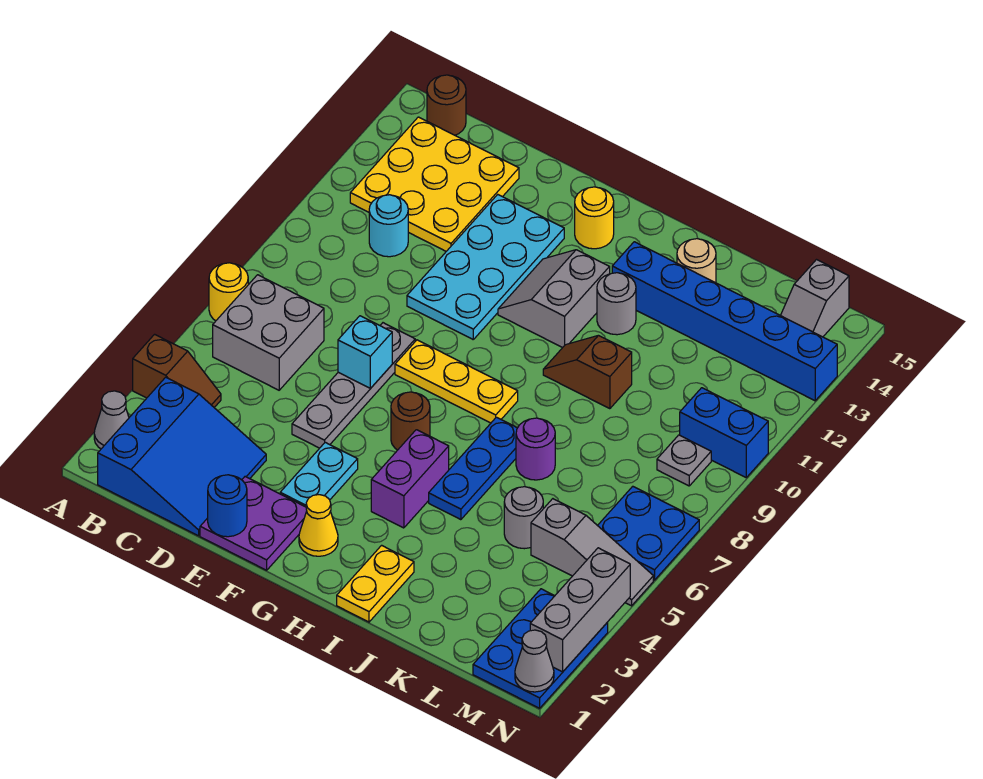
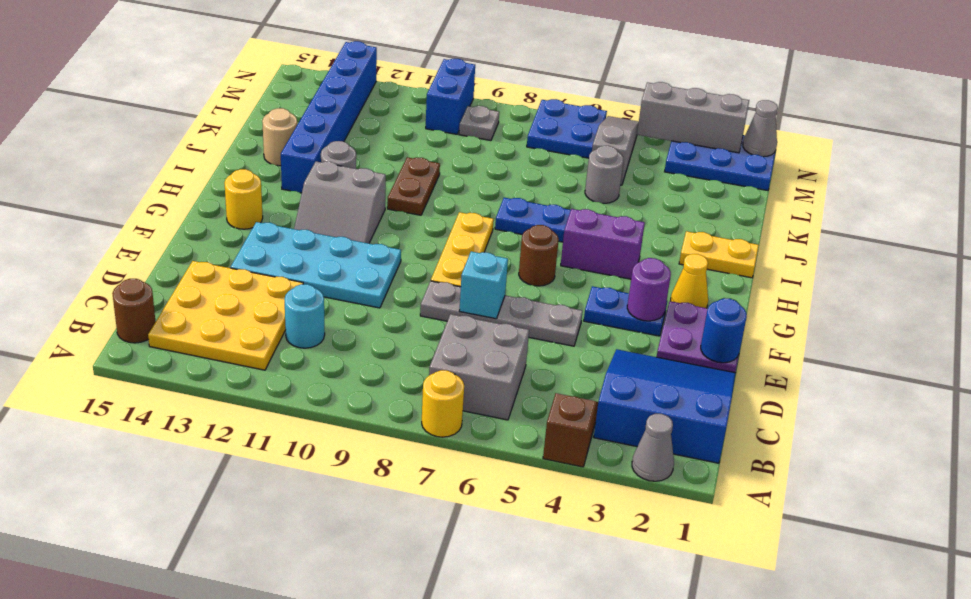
cyan plate F3:F4 level 1 -> blue plate F3:F4 level 1
brown slope I10:J10 level 1 top J -> brown plate I10:J10 level 1
purple round brick J7 level 1 -> purple round brick F3 level 2
grey slope M14:M15 level 1 top 15 -> none

